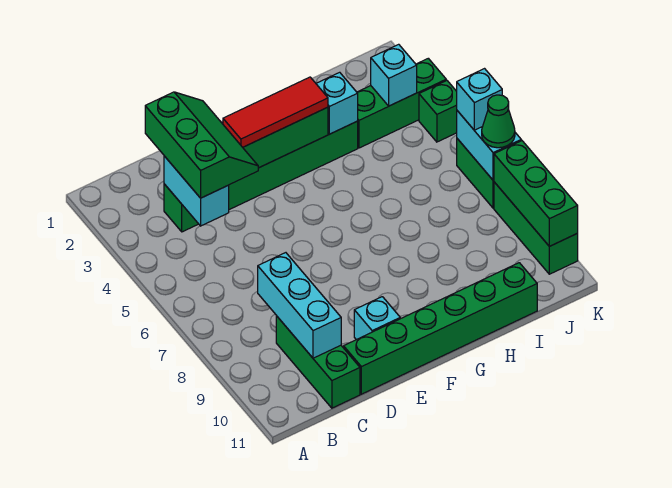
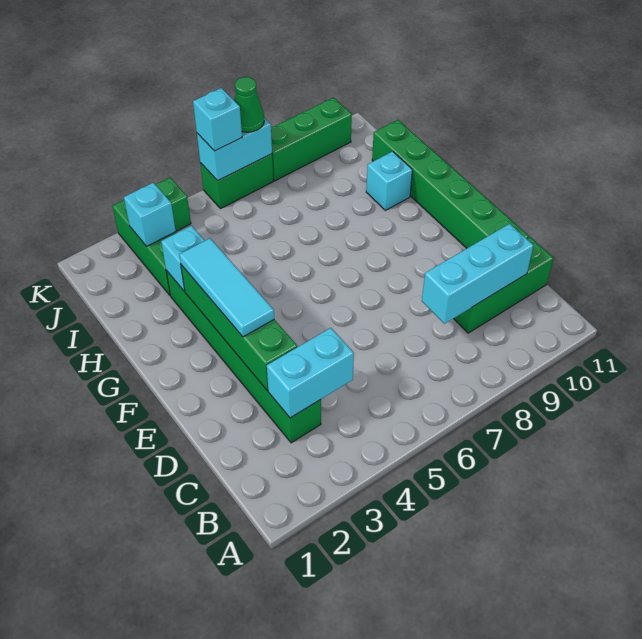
green slope C2:D4 level 3 top C -> none
red tile E3:G3 level 3 -> cyan tile E3:G3 level 3
cyan brick E10 level 1 -> cyan brick H10 level 1
green brick K8:K10 level 2 -> none

